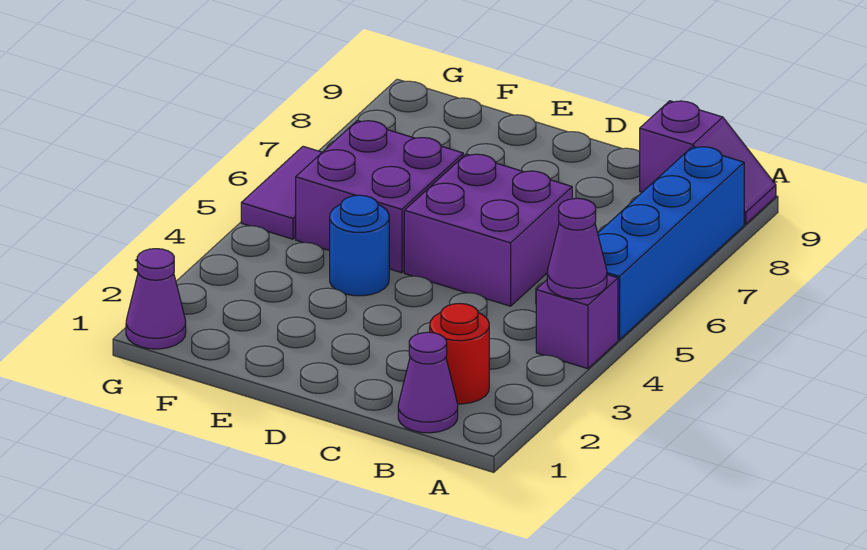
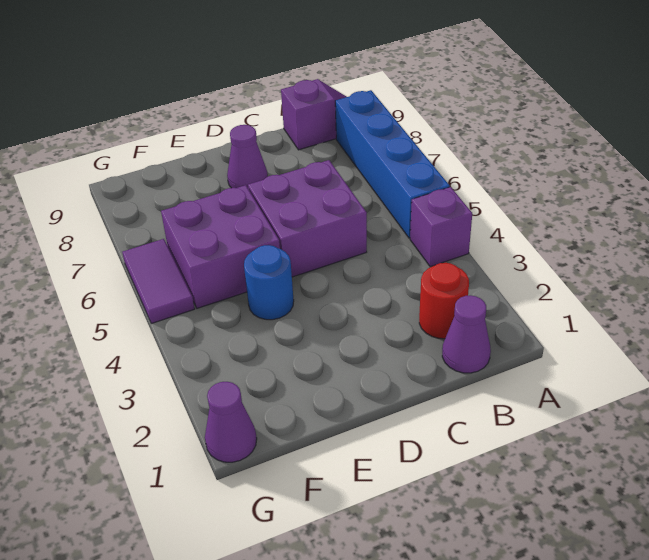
purple cone A4 level 2 -> purple cone D8 level 1

